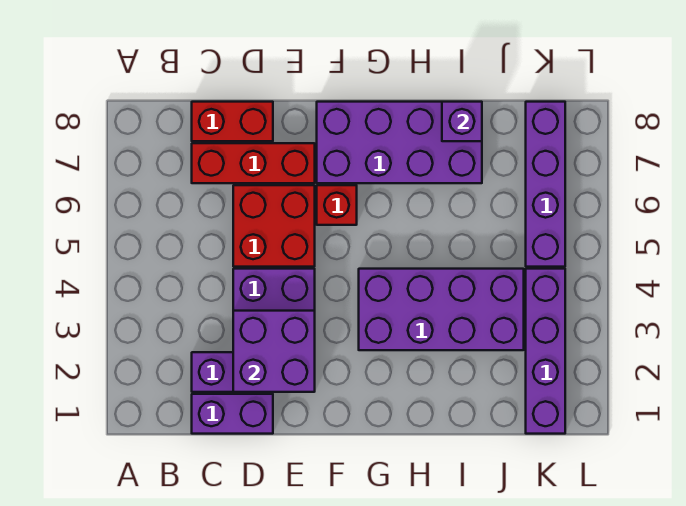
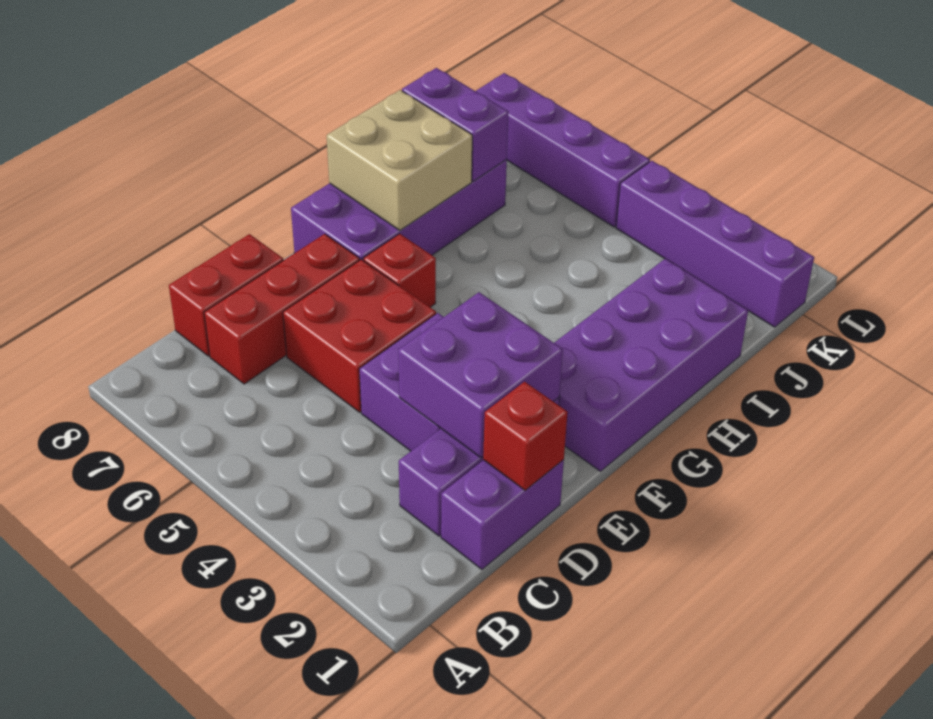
none -> red brick D1 level 2
purple brick G3:J4 level 1 -> purple brick F1:I2 level 1
none -> tan brick G7:H8 level 2
purple brick I8 level 2 -> purple brick I7:I8 level 2

